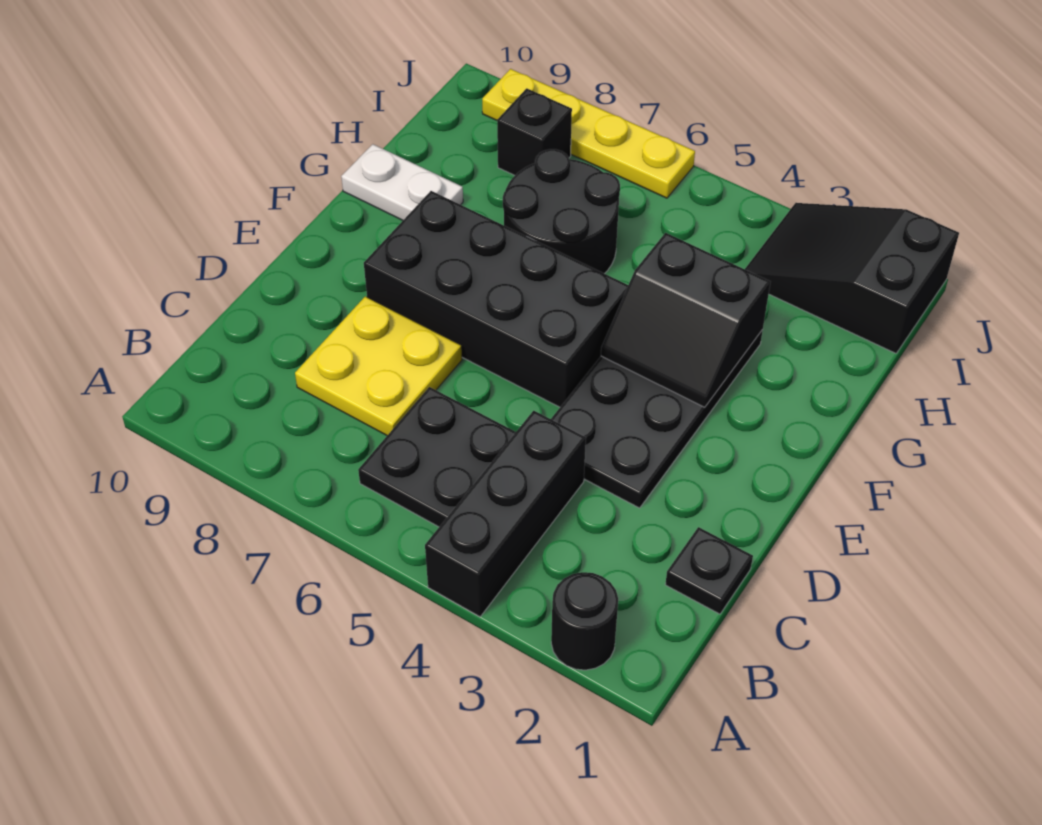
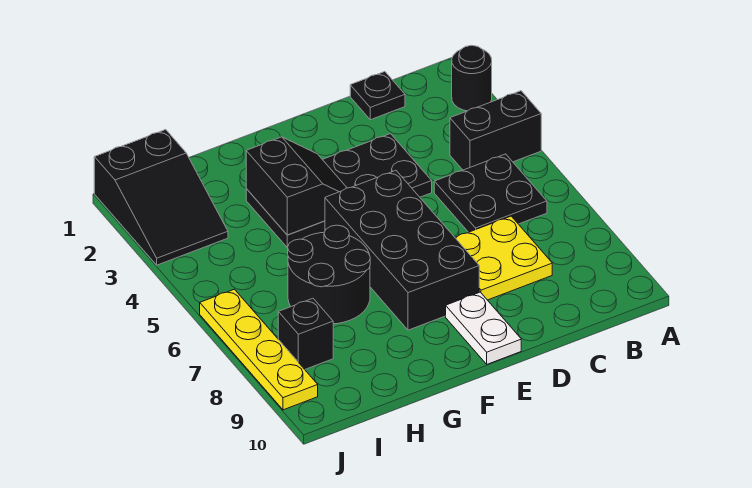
black brick A4:C4 level 1 -> black brick A4:B4 level 1
white plate G9:G10 level 1 -> white plate E9:E10 level 1

